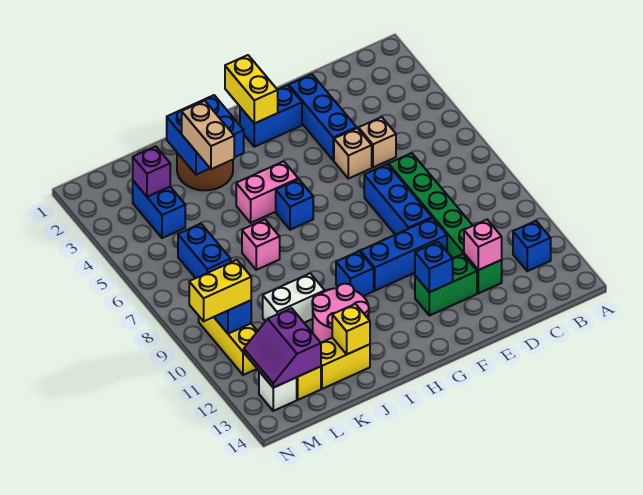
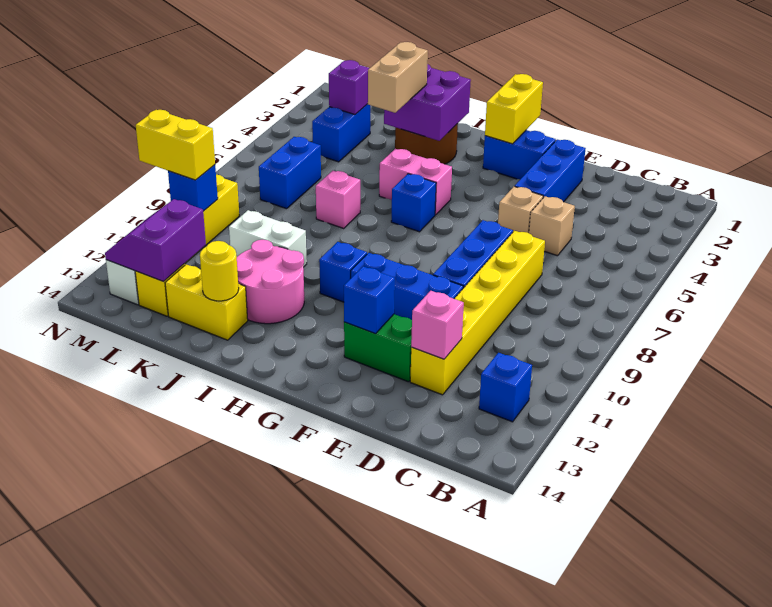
green brick D7:D12 level 1 -> yellow brick D7:D12 level 1
blue brick I2:J3 level 2 -> purple brick I2:J3 level 2
yellow brick J13 level 2 -> yellow round brick J13 level 2

